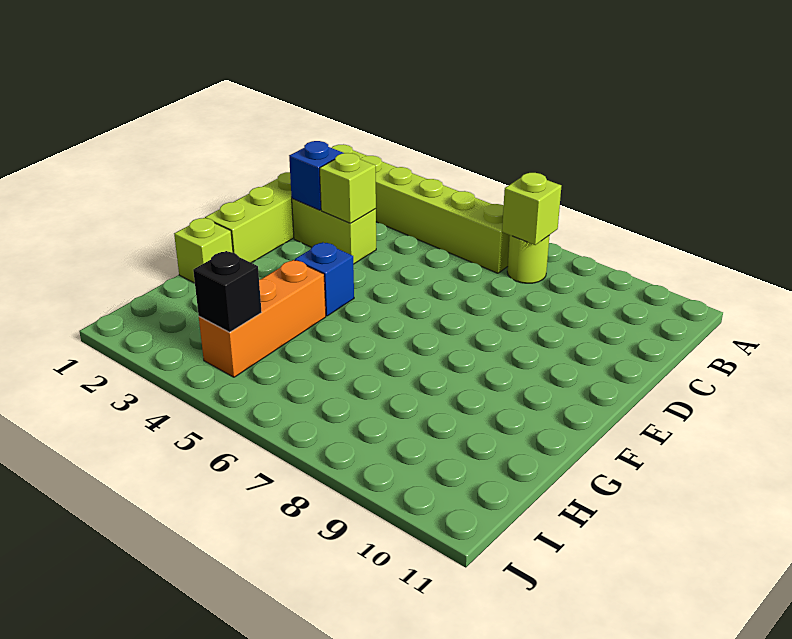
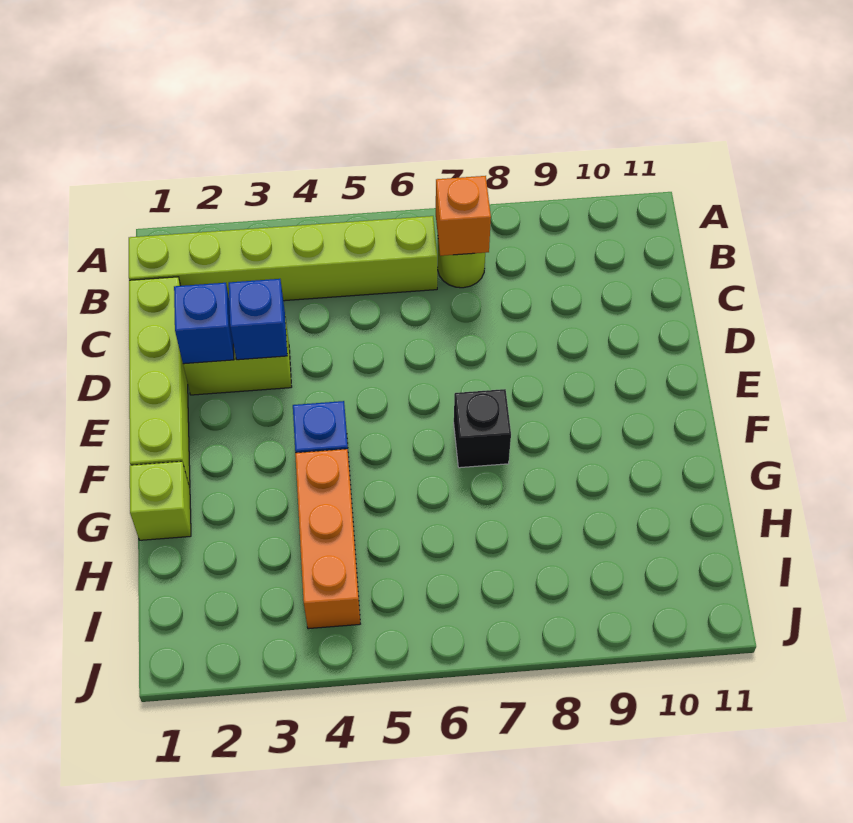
lime brick B7 level 2 -> orange brick B7 level 2
lime brick D3 level 2 -> blue brick D3 level 2
black brick I4 level 2 -> black brick F7 level 1

